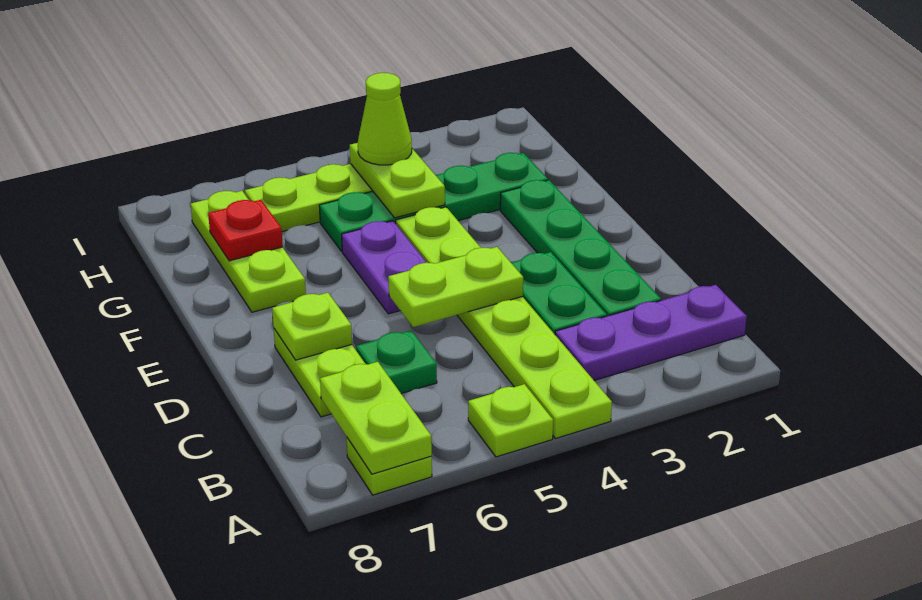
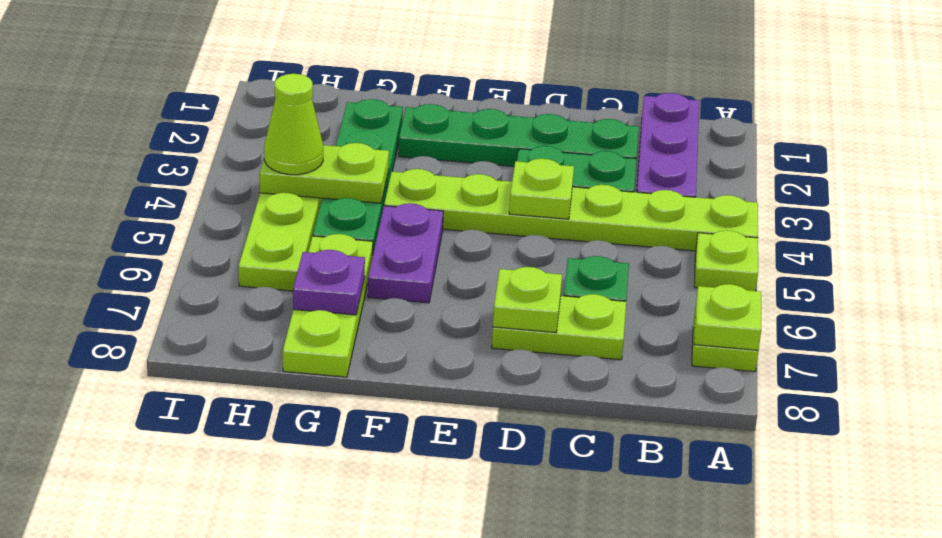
lime plate A7:B7 level 2 -> lime plate A7 level 2
lime plate D4:D5 level 2 -> lime plate D4 level 2
purple plate E5:F5 level 1 -> purple plate F5:F6 level 1
lime plate F7:H7 level 1 -> lime plate G6:G8 level 1
red plate G7 level 2 -> purple plate G7 level 2

